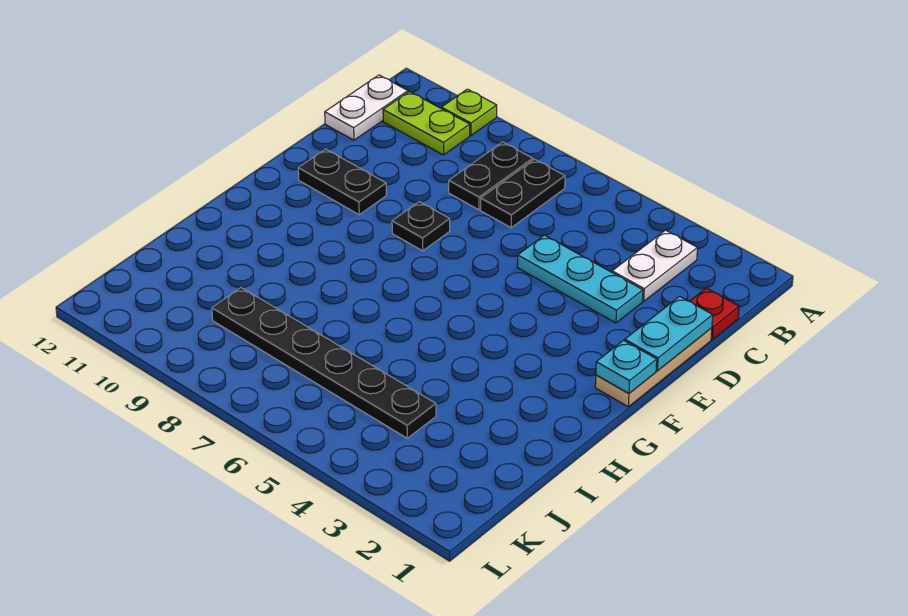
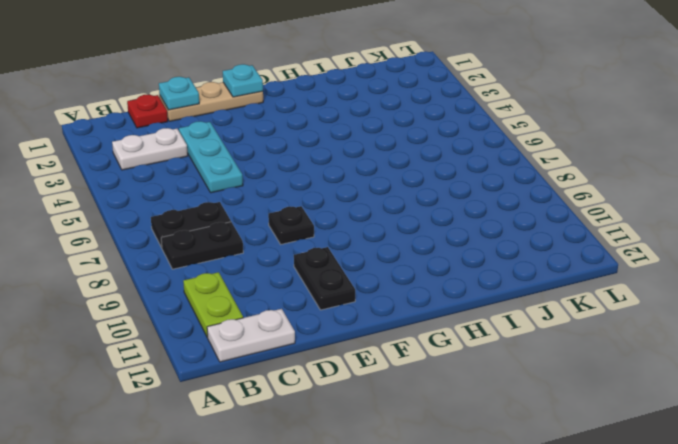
lime plate A10 level 1 -> none
cyan plate D1:E1 level 2 -> cyan plate D1 level 2
black plate J4:J9 level 1 -> none

